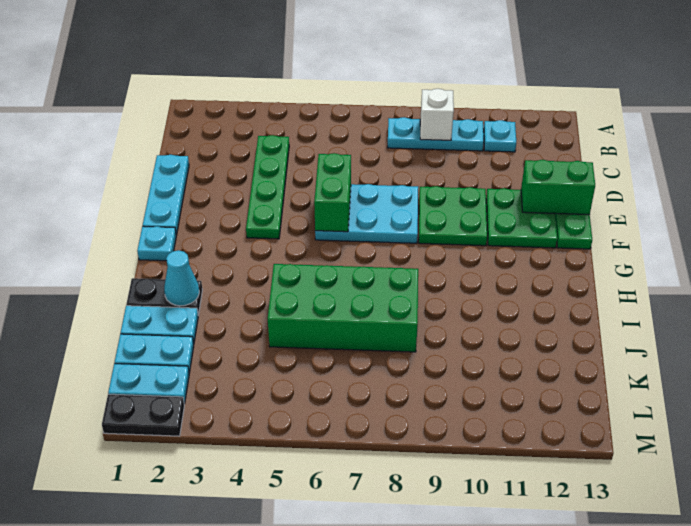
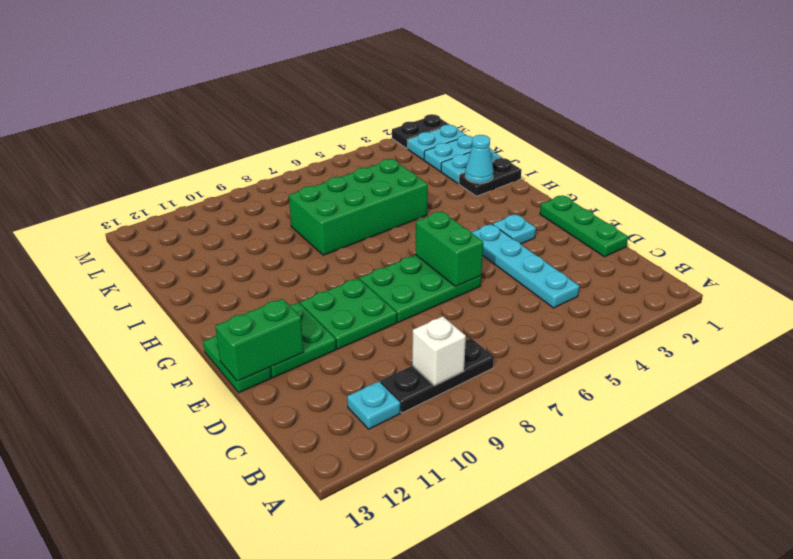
cyan plate B8:B10 level 1 -> black plate B8:B10 level 1
green plate C4:F4 level 1 -> cyan plate C4:F4 level 1
cyan plate D1:F1 level 1 -> green plate D1:F1 level 1
cyan plate E6:F8 level 1 -> green plate E6:F8 level 1
cyan plate G1 level 1 -> cyan plate F3 level 1

